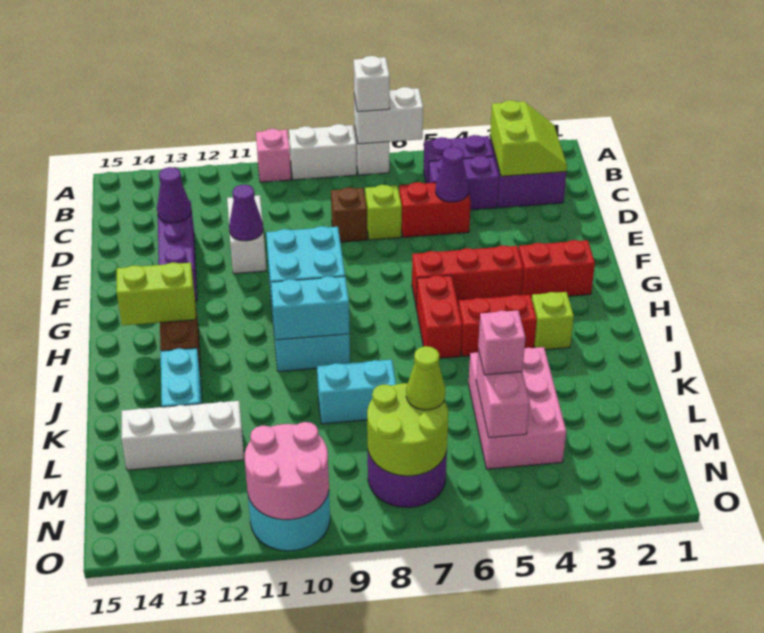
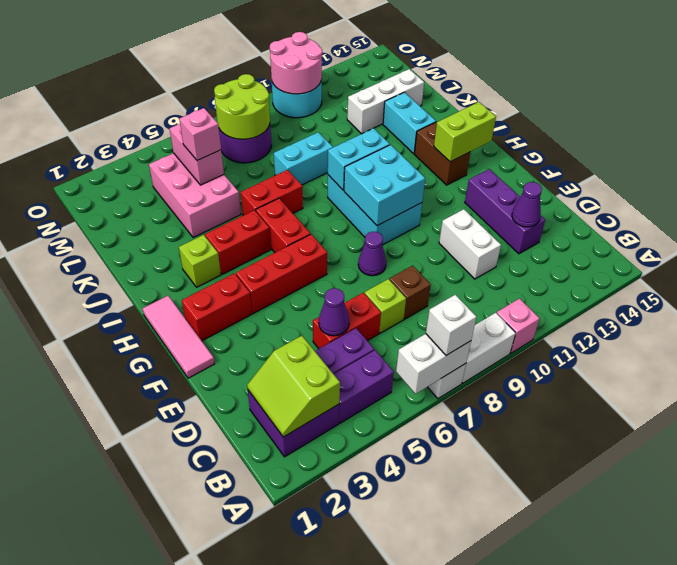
purple cone E11 level 2 -> purple cone F8 level 1
none -> pink tile F1:H1 level 1
none -> red brick J6:J7 level 1
lime cone M7 level 3 -> none

